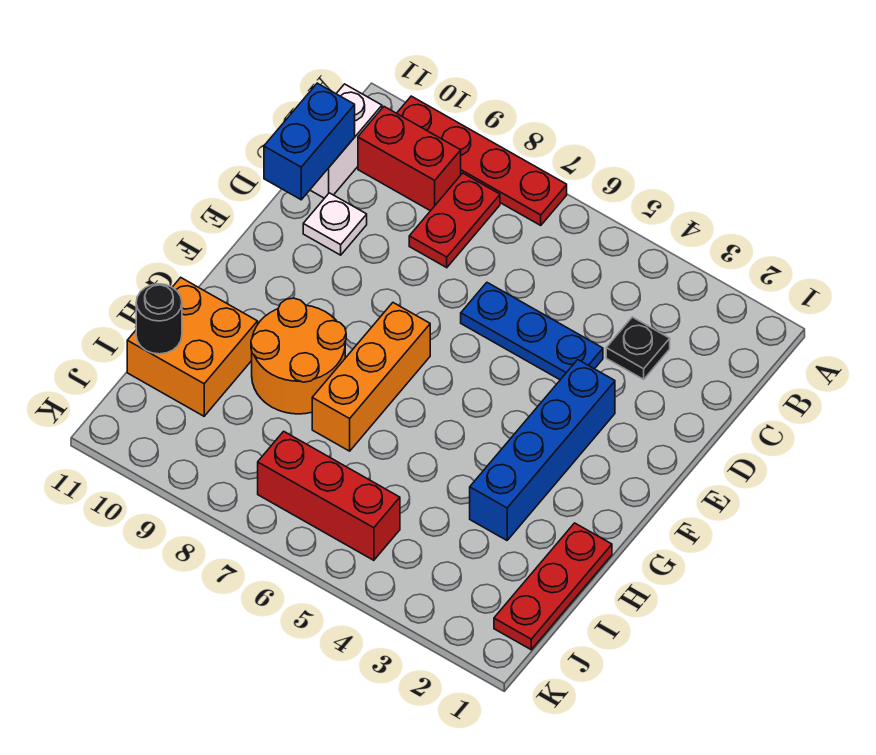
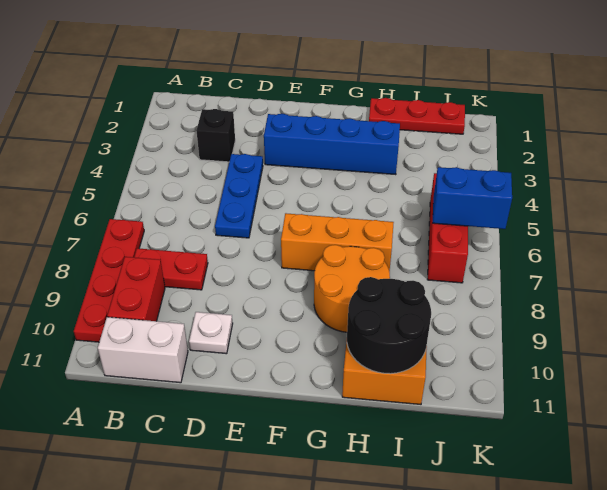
black plate C3 level 1 -> black brick C3 level 1
blue brick C11:D11 level 2 -> blue brick J6:K6 level 2
black round brick I11 level 2 -> black round brick H10:I11 level 2

